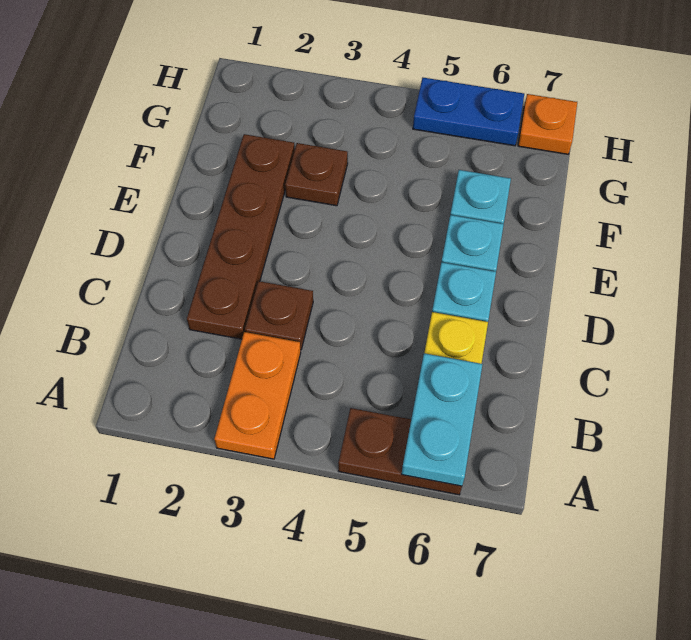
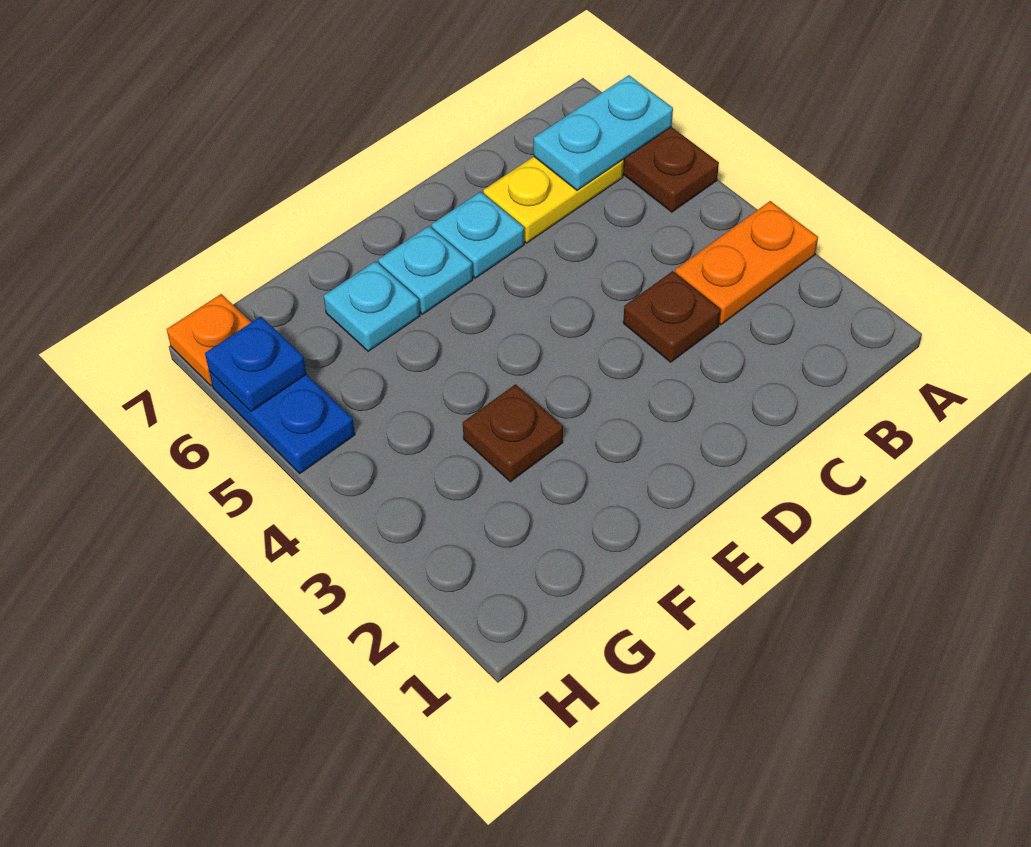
brown plate C2:F2 level 1 -> none
none -> blue plate H6 level 2

